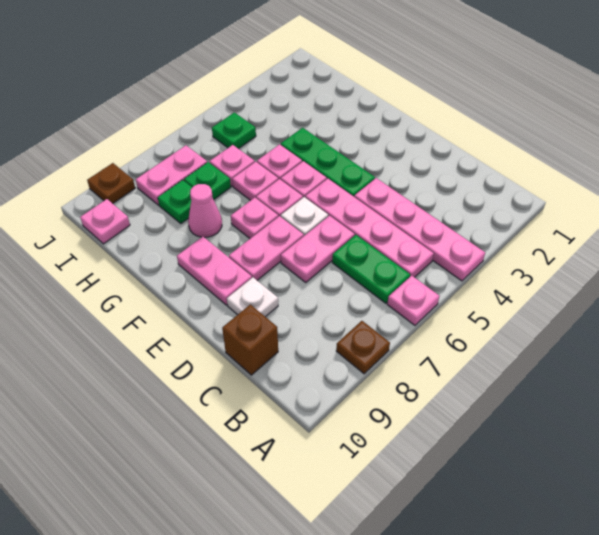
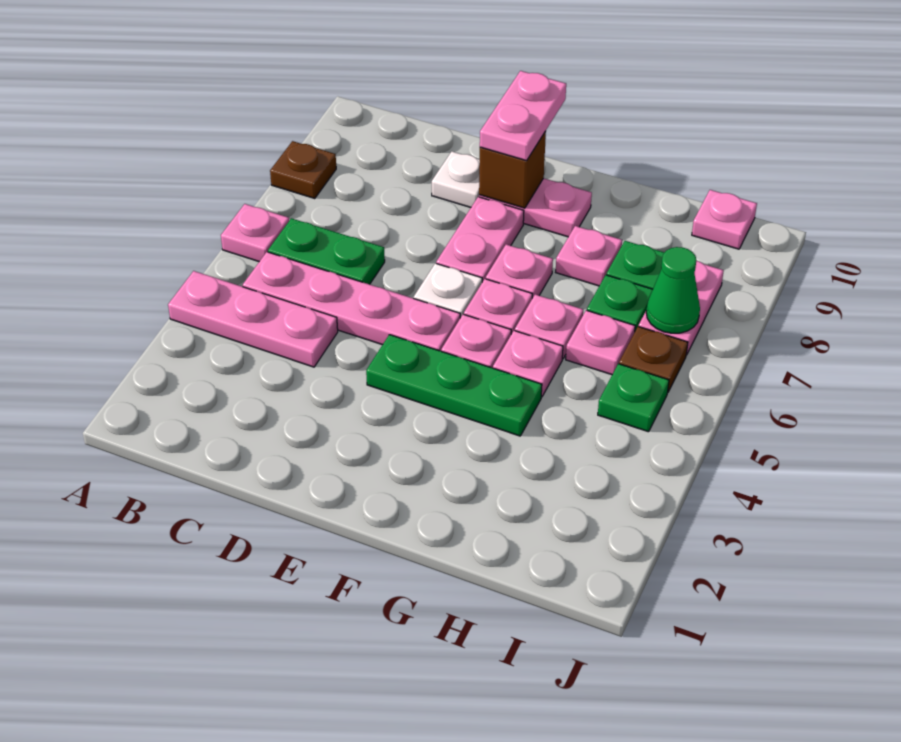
pink plate A4:D4 level 1 -> pink plate A4:C4 level 1
brown brick C10 level 1 -> brown brick E9 level 2
pink plate D6:D7 level 1 -> pink plate E9:E10 level 3
pink cone G8 level 1 -> pink plate G8 level 1
none -> green cone I7 level 2
brown plate J9 level 1 -> brown plate I6 level 1

